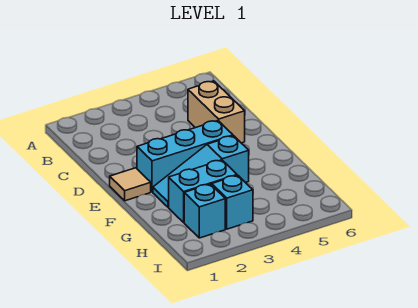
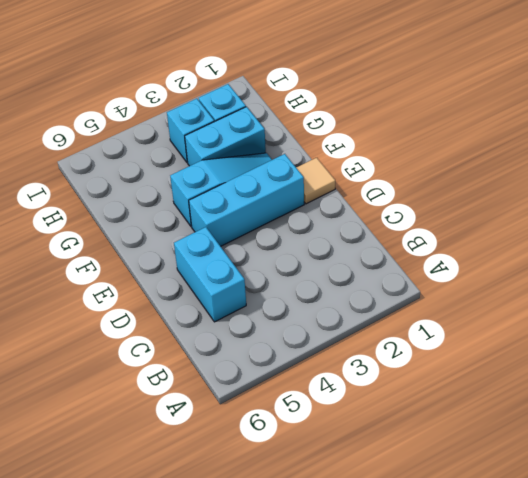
tan brick C5:D5 level 1 -> cyan brick C5:D5 level 1

